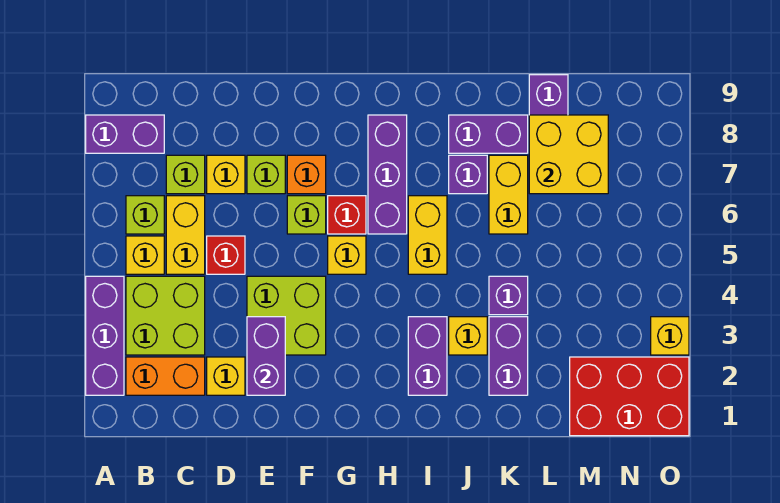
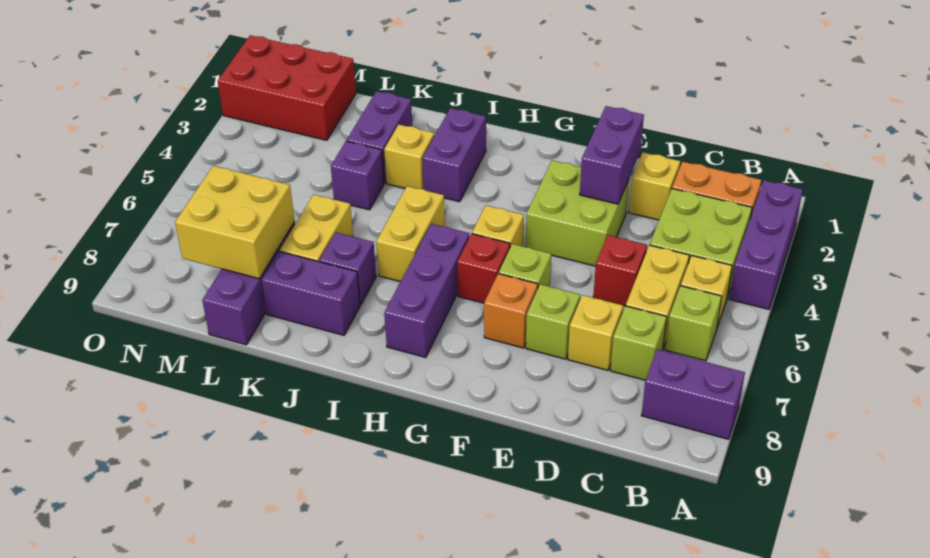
yellow brick O3 level 1 -> none

